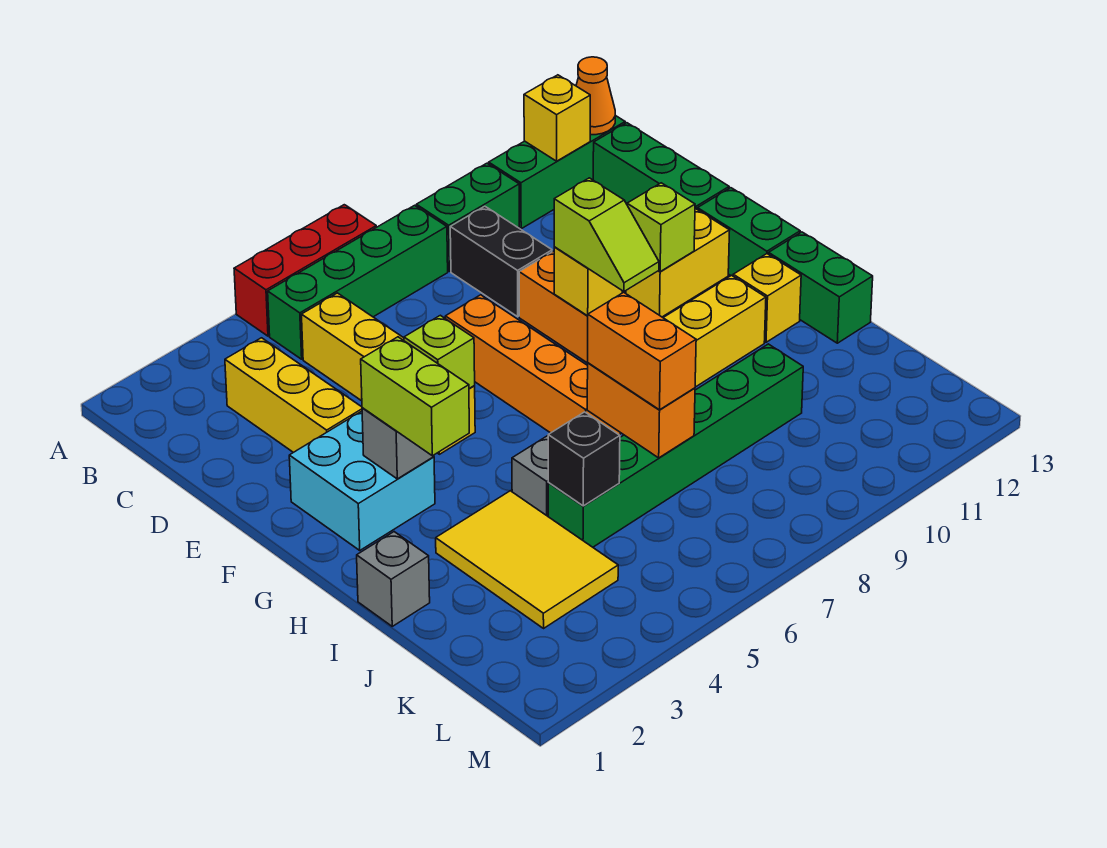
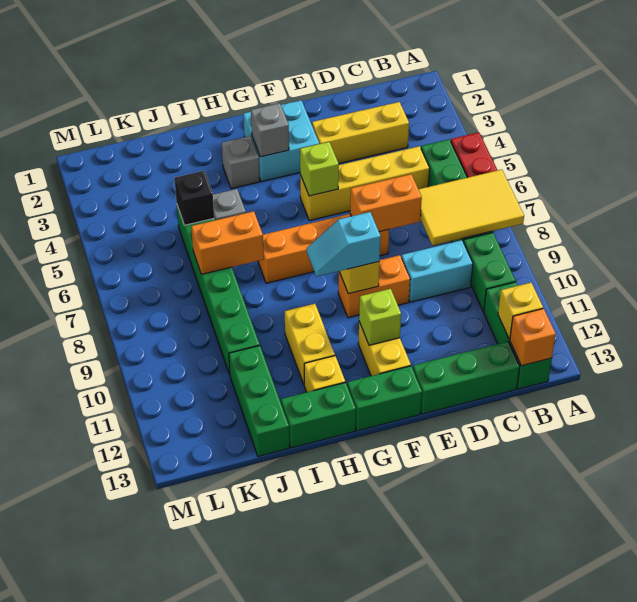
orange cone B13 level 2 -> orange brick B13 level 2
black brick C9:D9 level 1 -> cyan brick C9:D9 level 1
lime slope F9:G9 level 3 top F -> cyan slope F9:G9 level 3 top F
lime brick G3:H3 level 3 -> none
grey brick I1 level 1 -> grey brick H3 level 1
yellow tile I3:K4 level 1 -> yellow tile A7:C8 level 2
orange brick I7:J7 level 3 -> orange brick D7:E7 level 2
none -> green brick J11:J13 level 1

